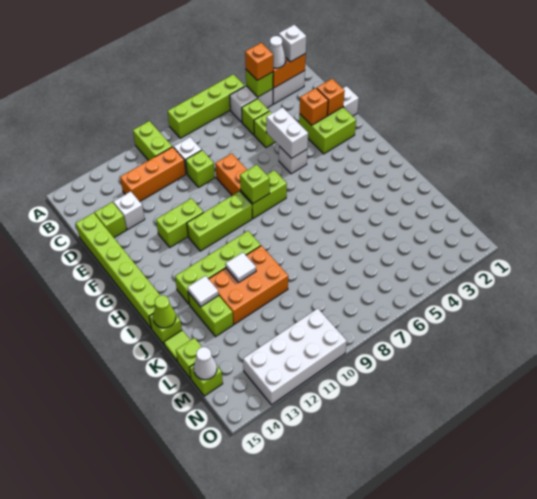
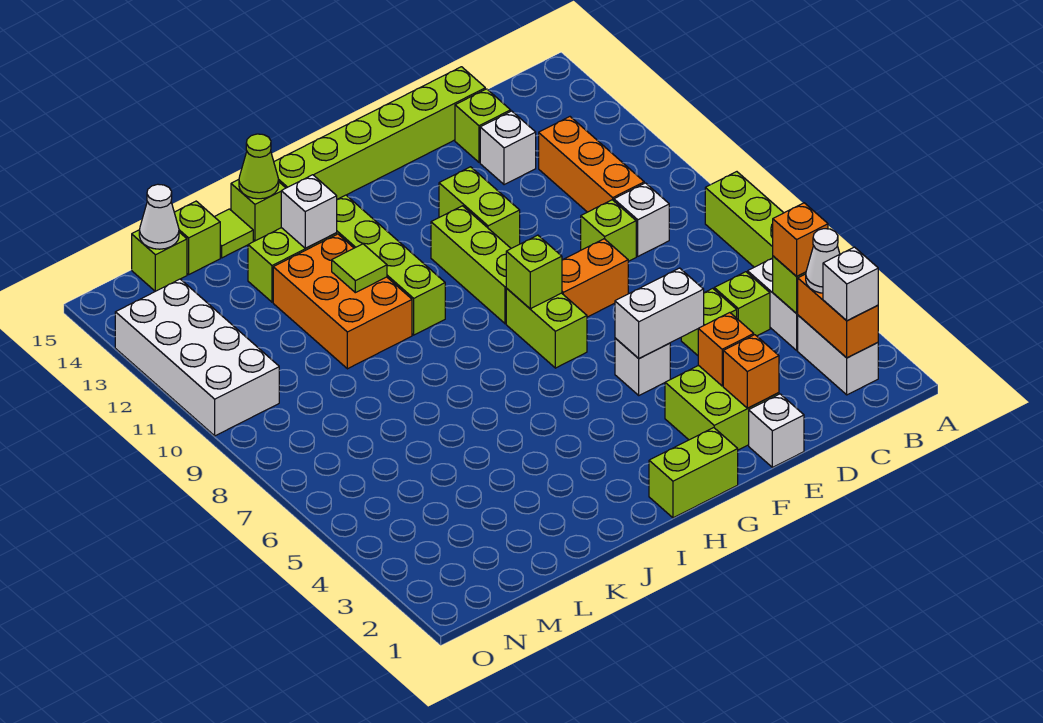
lime brick A10:B10 level 1 -> lime brick G1:H1 level 1
white tile J11 level 2 -> lime tile J11 level 2
white tile J13 level 2 -> white brick J13 level 2

